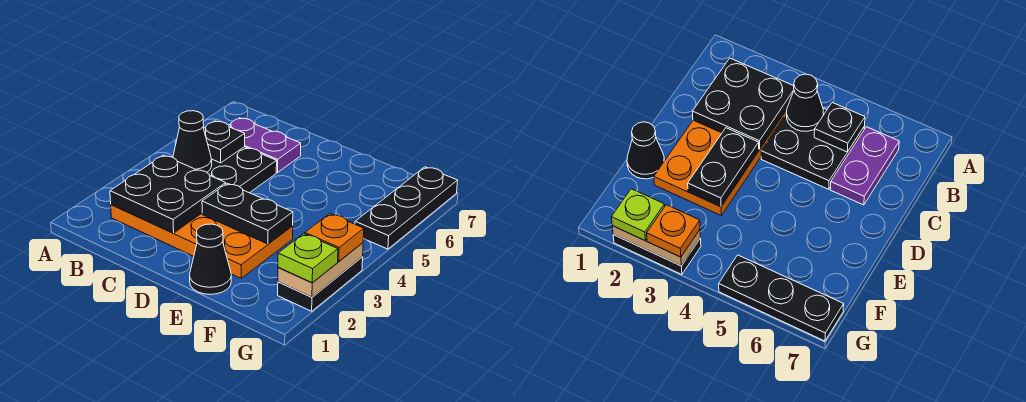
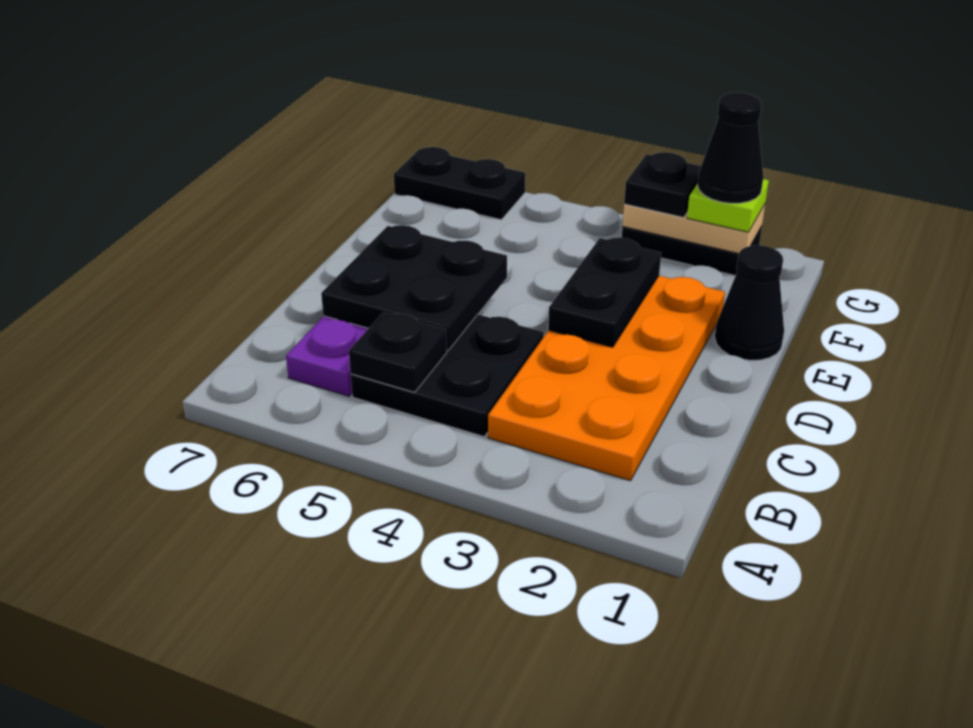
black plate B2:C3 level 2 -> black plate C5:D6 level 2
black cone B4 level 2 -> black cone G2 level 4
orange plate G3 level 3 -> black plate G3 level 3
black plate G5:G7 level 1 -> black plate G6:G7 level 1

